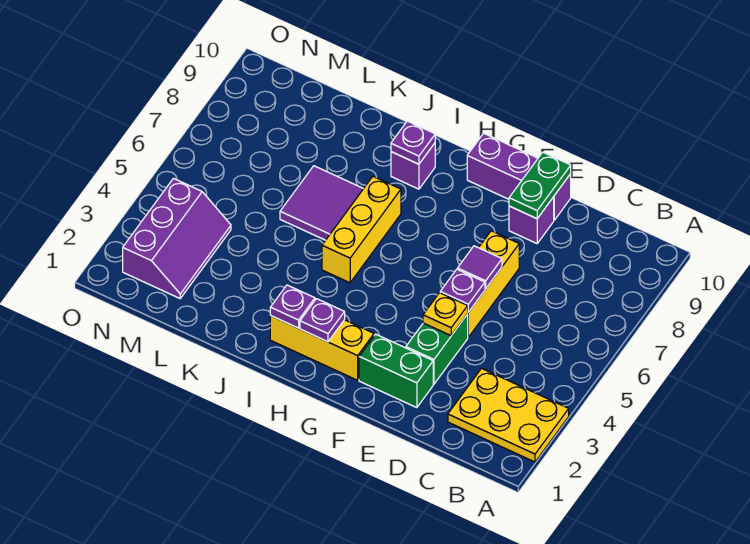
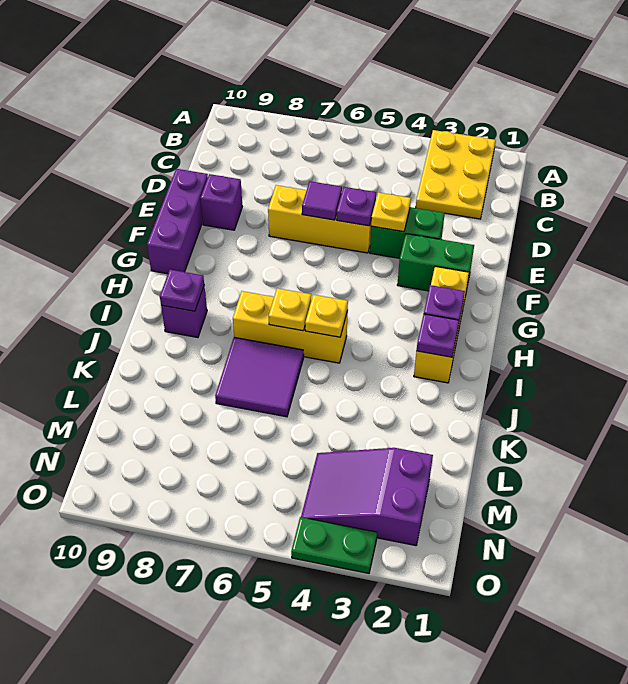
green brick E2:F2 level 1 -> green brick F2:F3 level 1
green plate E9:E10 level 2 -> green plate O3:O4 level 1
none -> yellow plate I5 level 2
none -> yellow plate I6 level 2
purple slope M2:N4 level 1 top N -> purple slope M2:N4 level 1 top 2

